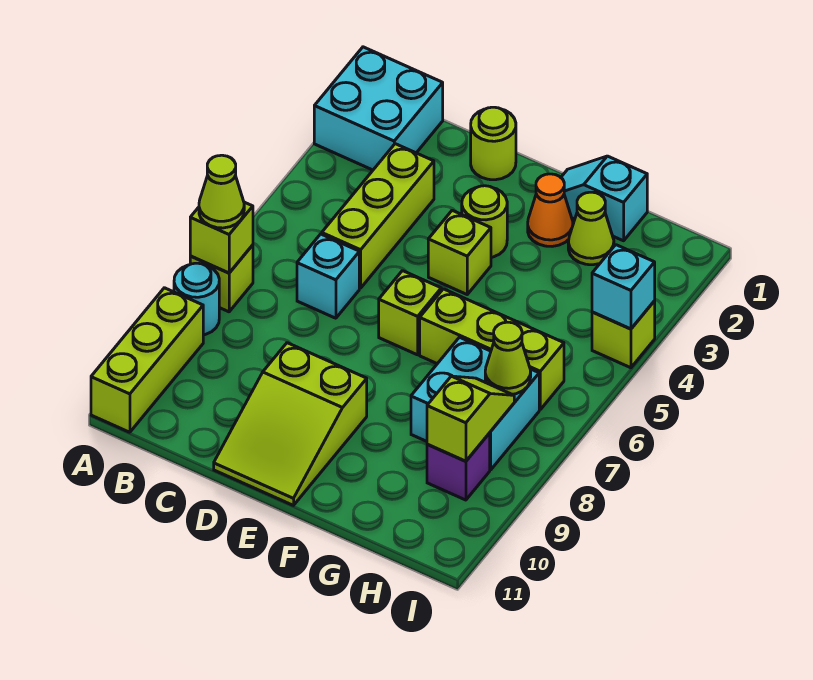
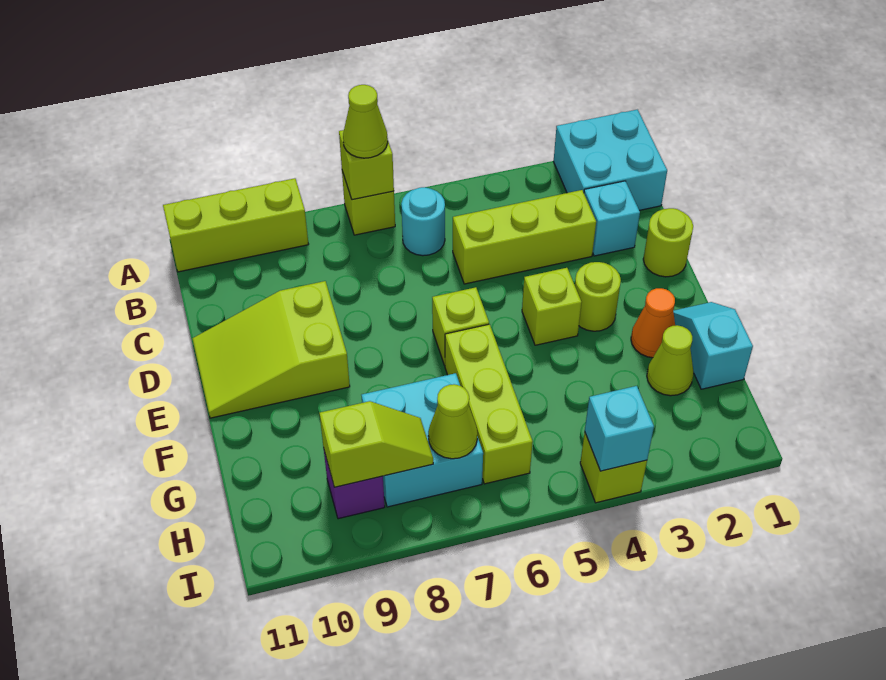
cyan round brick A8 level 1 -> cyan round brick B6 level 1
cyan brick C6 level 1 -> cyan brick C2 level 1

